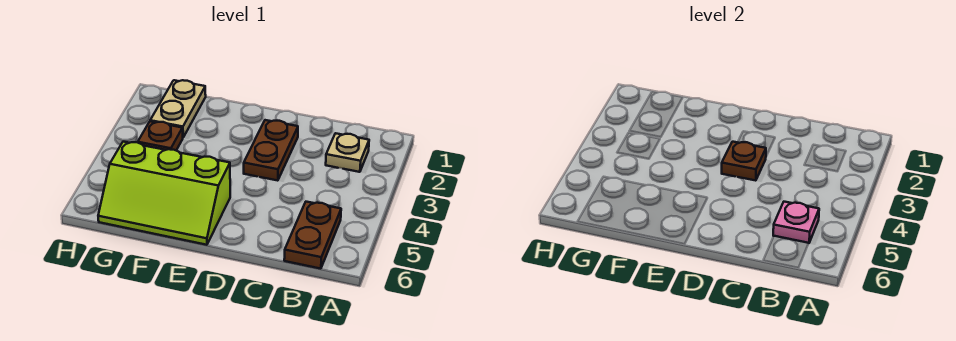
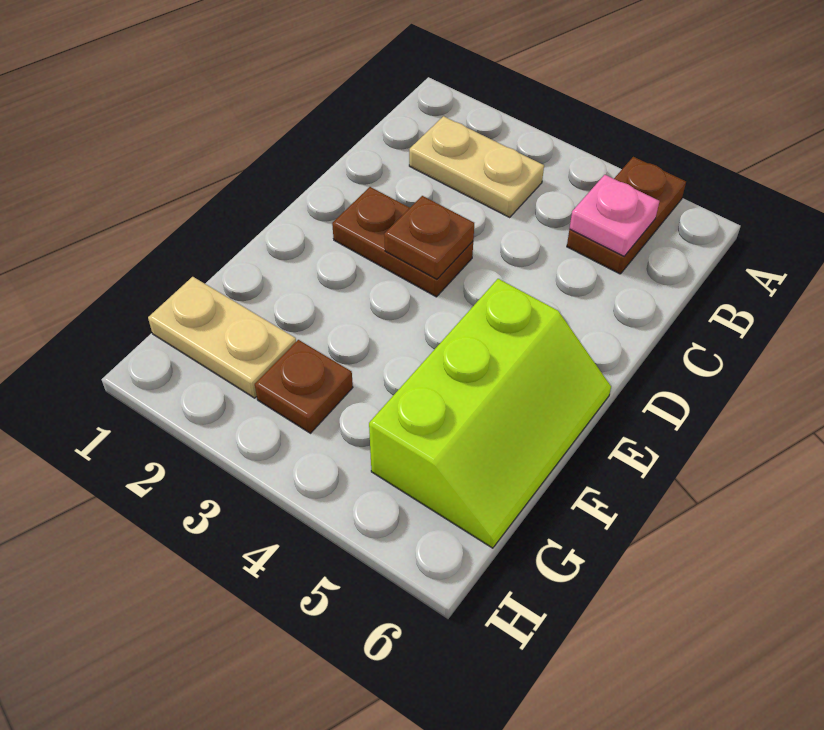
tan plate B2 level 1 -> tan plate B2:B3 level 1
brown plate B5:B6 level 1 -> brown plate A5:B5 level 1

